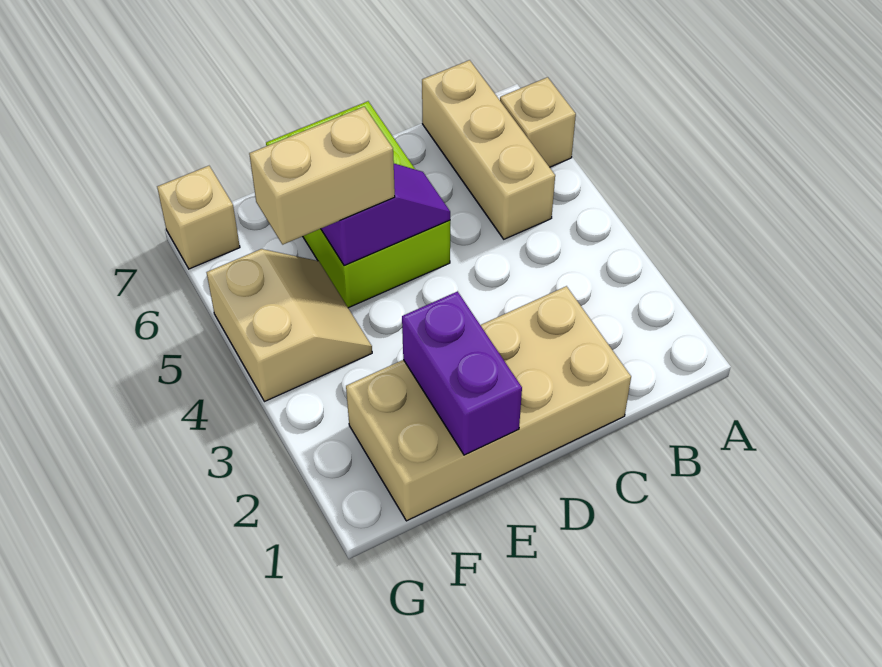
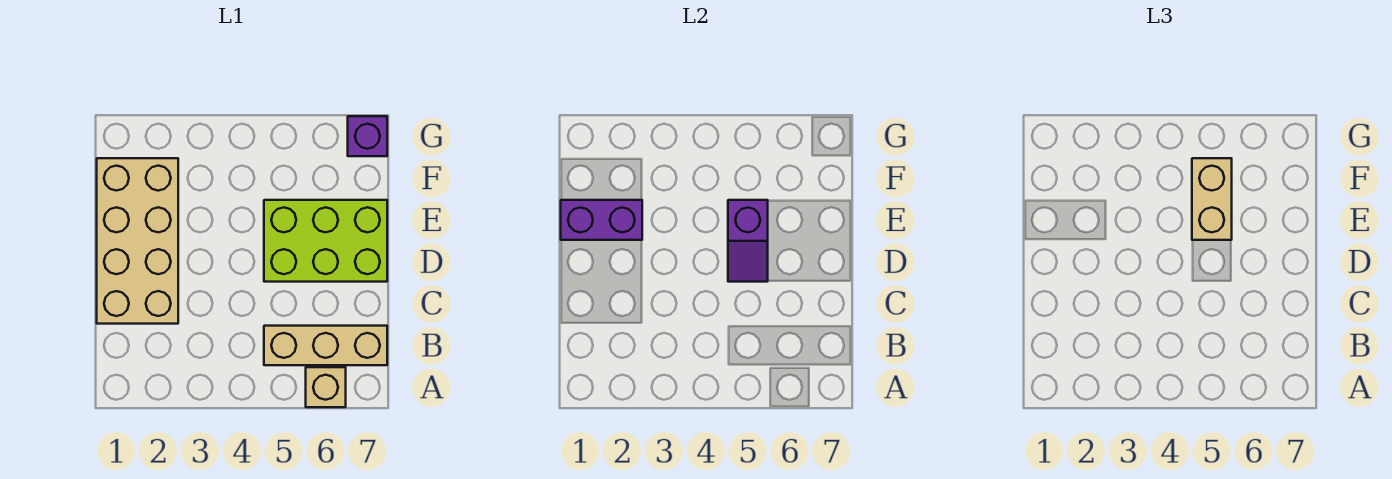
tan slope F4:G5 level 1 top G -> none
tan brick G7 level 1 -> purple brick G7 level 1

